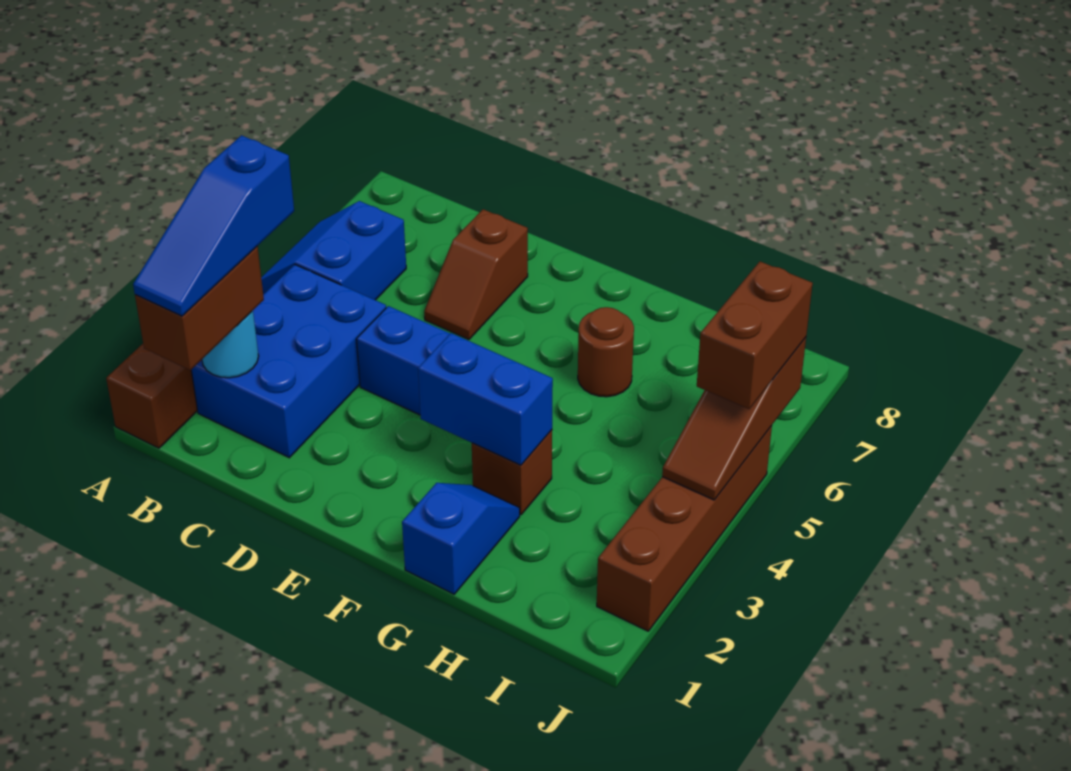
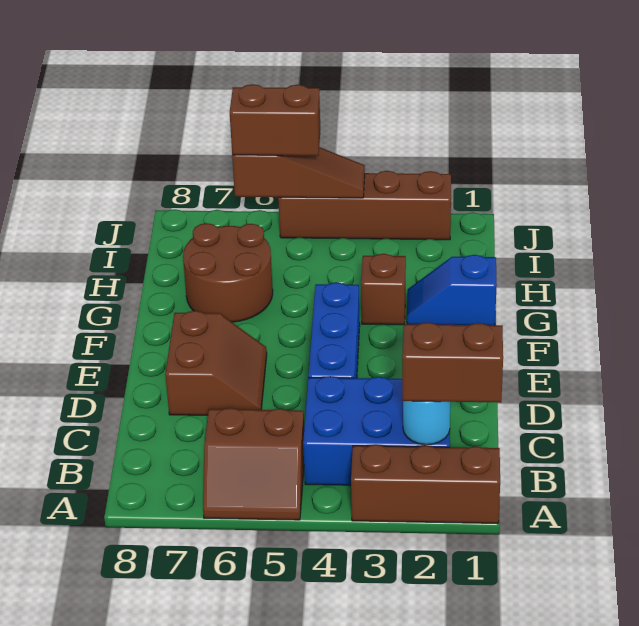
blue slope A5:B6 level 1 top B -> brown slope A5:B6 level 1 top B
blue slope B1:B3 level 4 top 3 -> none
brown slope D6:D7 level 1 top 7 -> brown slope D6:E7 level 1 top 7
blue brick F3:G3 level 2 -> none
brown round brick G6 level 1 -> brown round brick G6:H7 level 1

